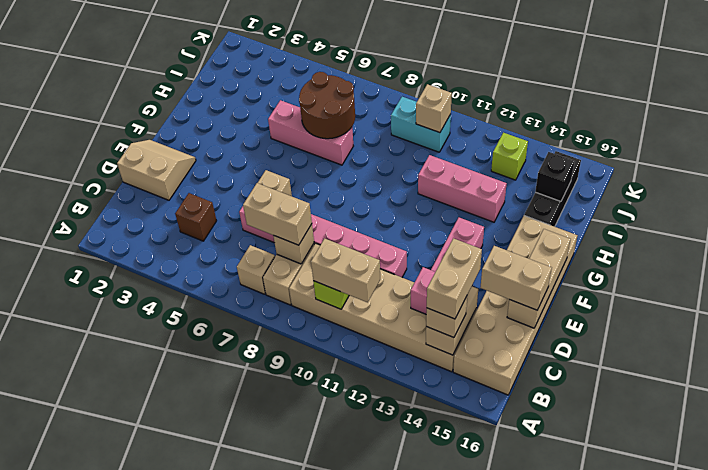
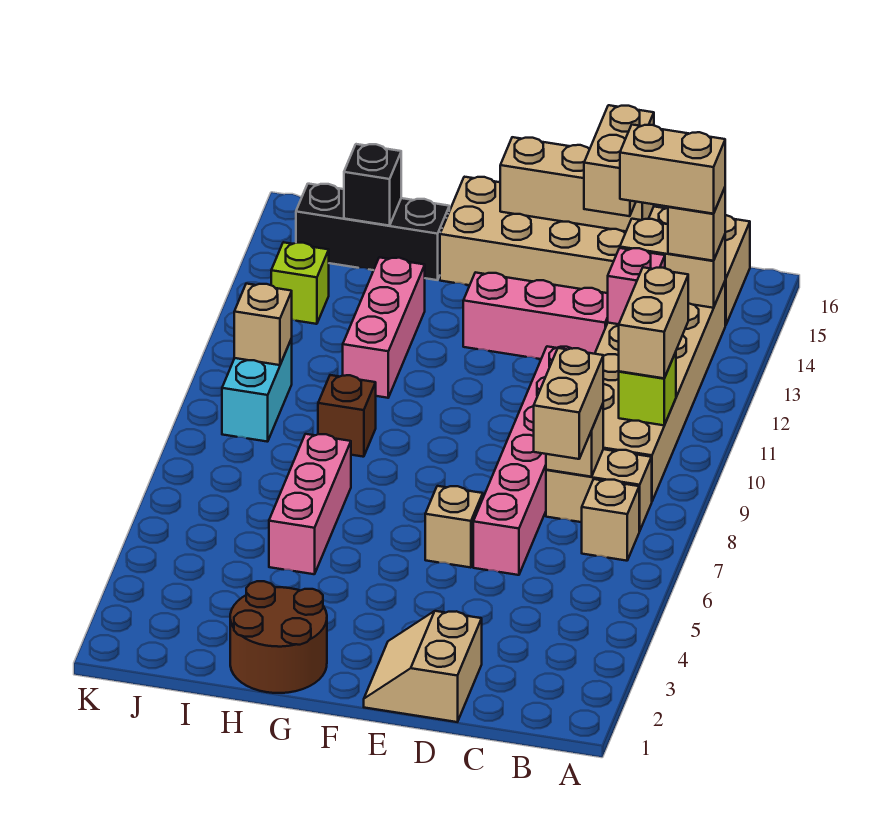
brown brick C4 level 1 -> brown brick H9 level 1
brown round brick H6:I7 level 2 -> brown round brick G1:H2 level 1

